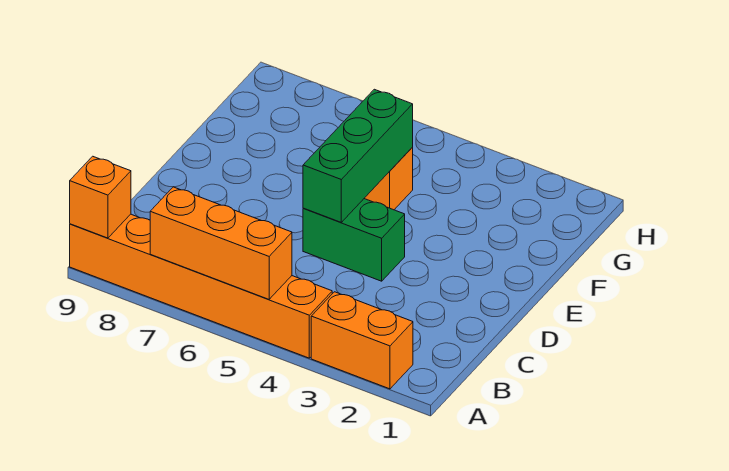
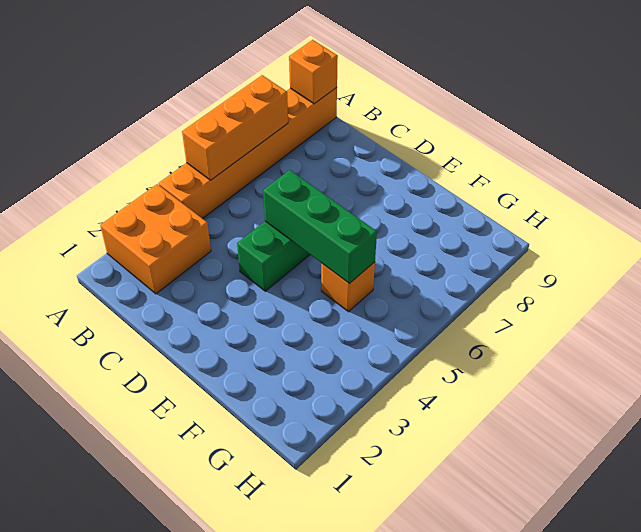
orange brick A2:A3 level 1 -> orange brick A2:B3 level 1

